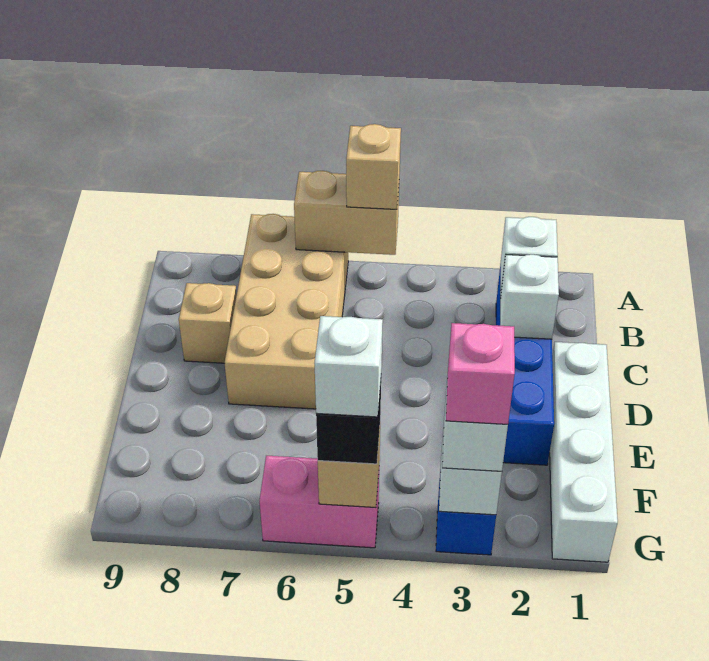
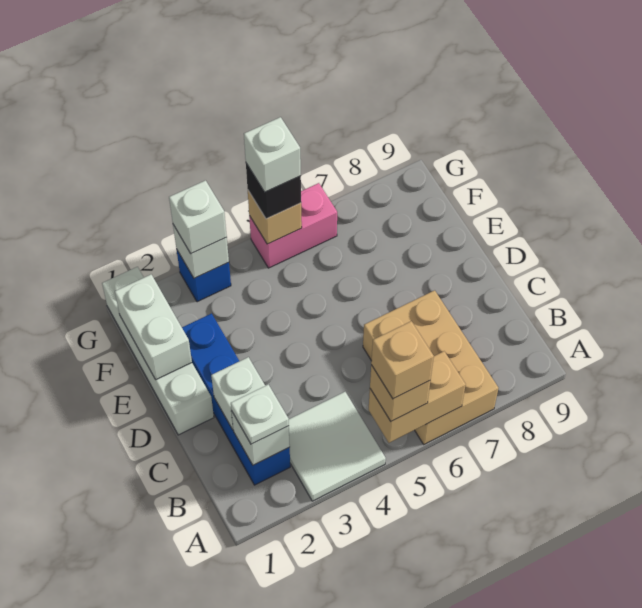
none -> white tile A3:B4 level 1
tan brick A6:D7 level 1 -> tan brick A6:C7 level 1
none -> white plate B2 level 3
tan brick C8 level 1 -> tan brick A5 level 4
none -> white brick E1:F1 level 2
pink brick G3 level 4 -> none

